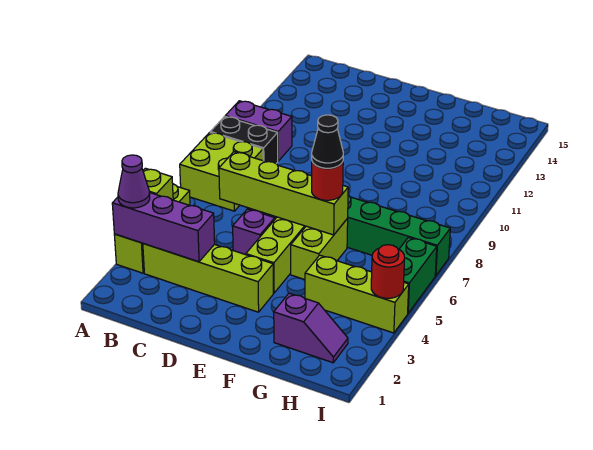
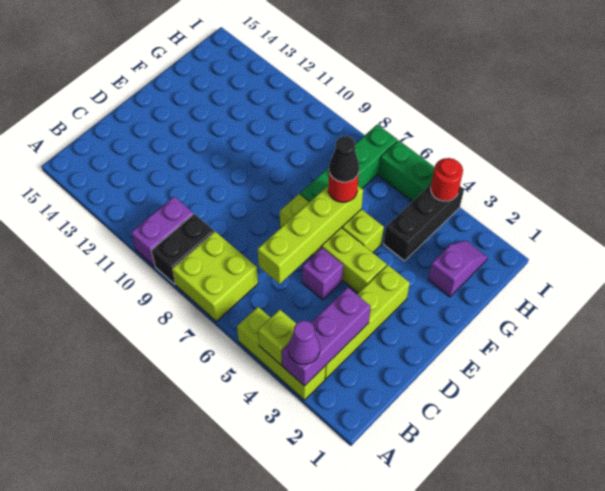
lime brick G4:I4 level 1 -> black brick G4:I4 level 1

